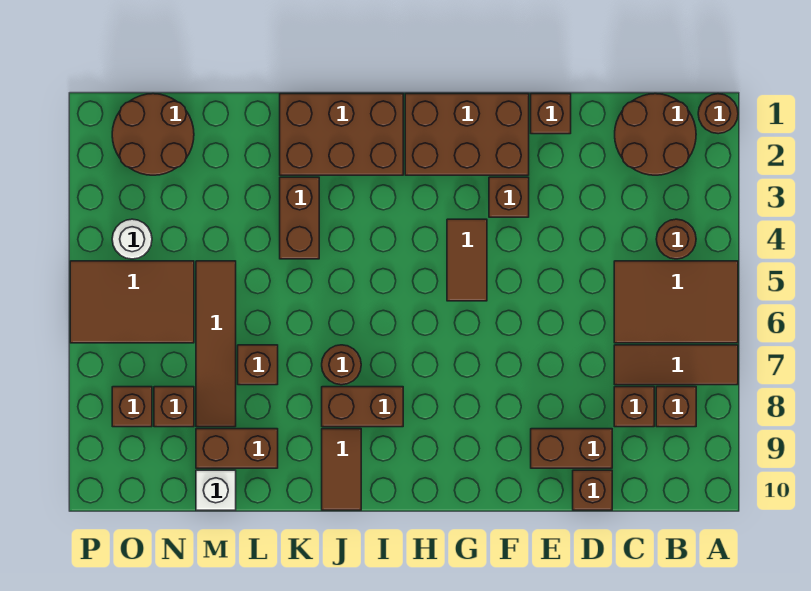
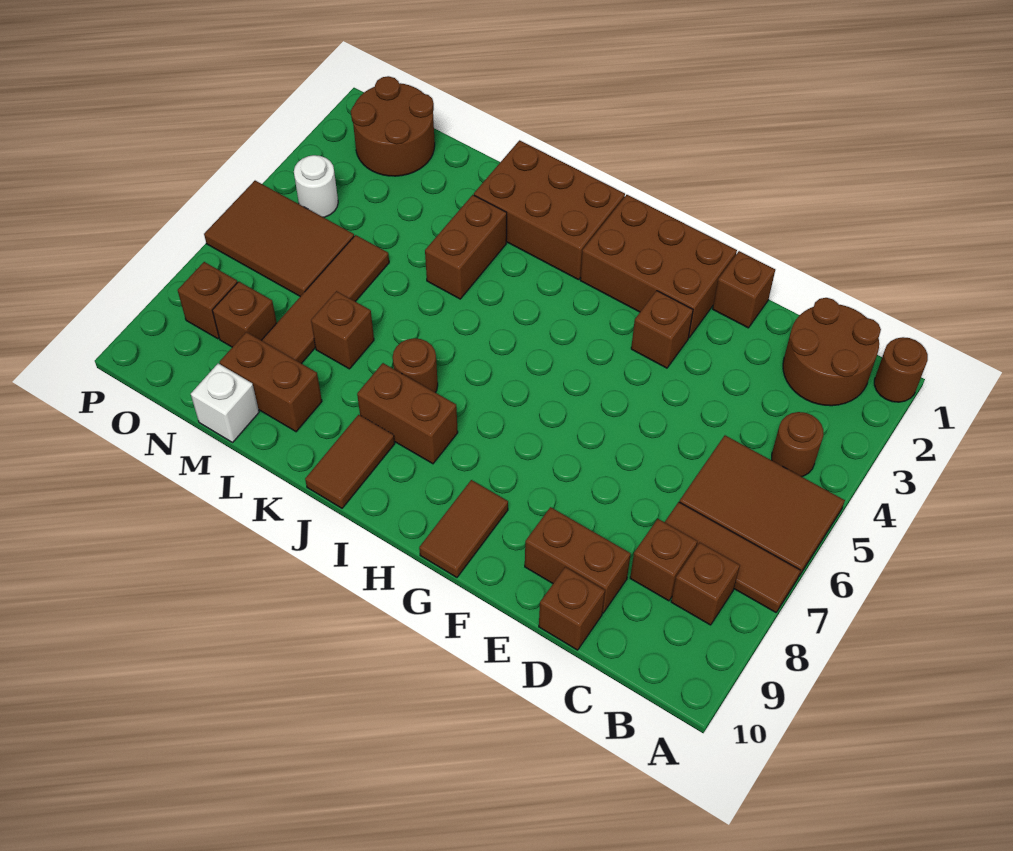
brown tile G4:G5 level 1 -> brown tile G9:G10 level 1

